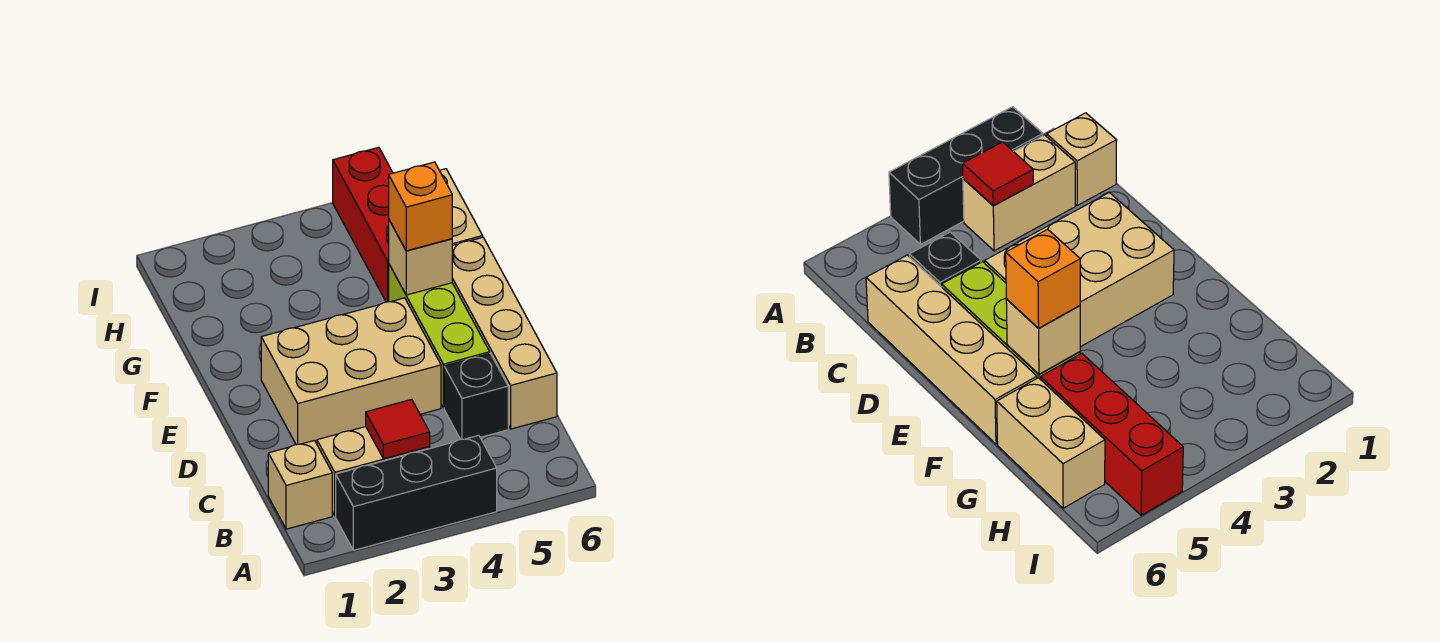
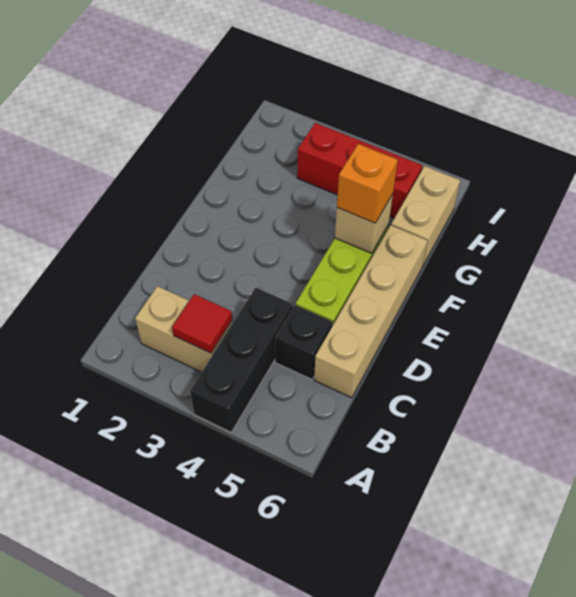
black brick A2:A4 level 1 -> black brick A4:C4 level 1
tan brick B1 level 1 -> none
tan brick D2:E4 level 1 -> none
red brick G5:I5 level 1 -> red brick H3:H5 level 1

